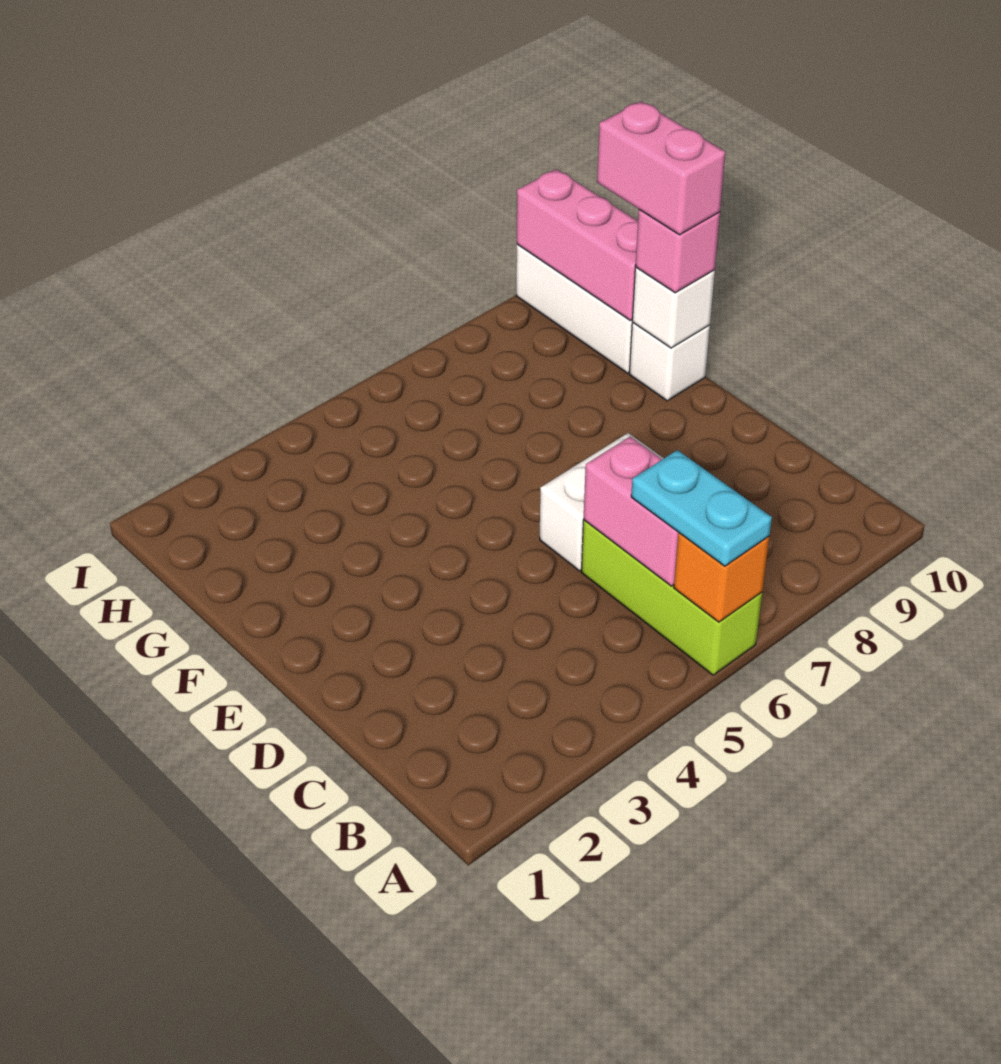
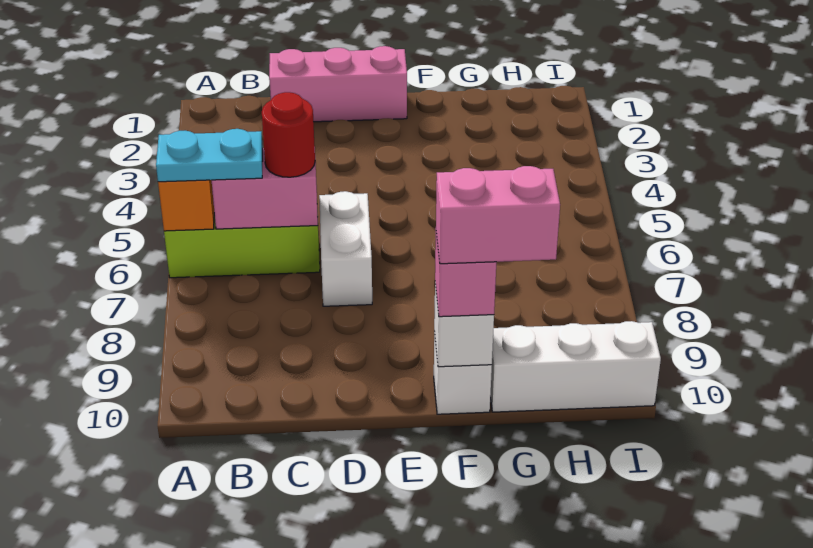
none -> red round brick C6 level 3
pink brick G10:I10 level 2 -> pink brick C1:E1 level 1

